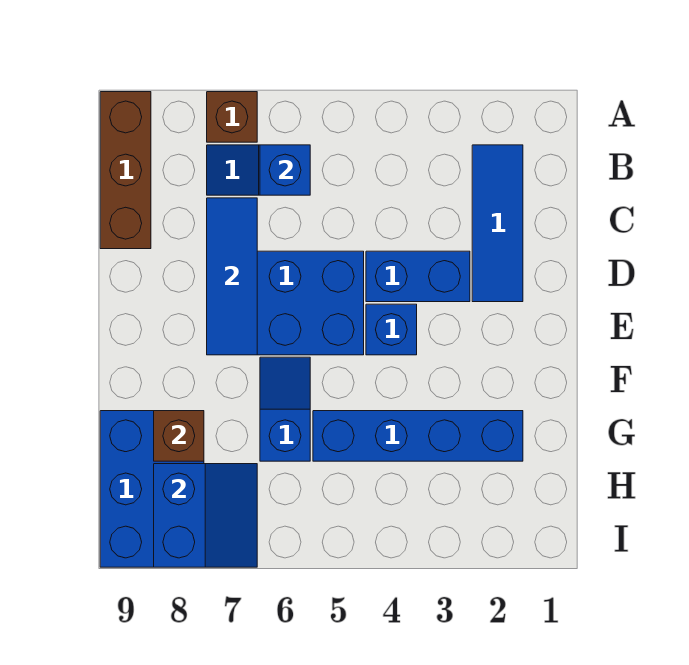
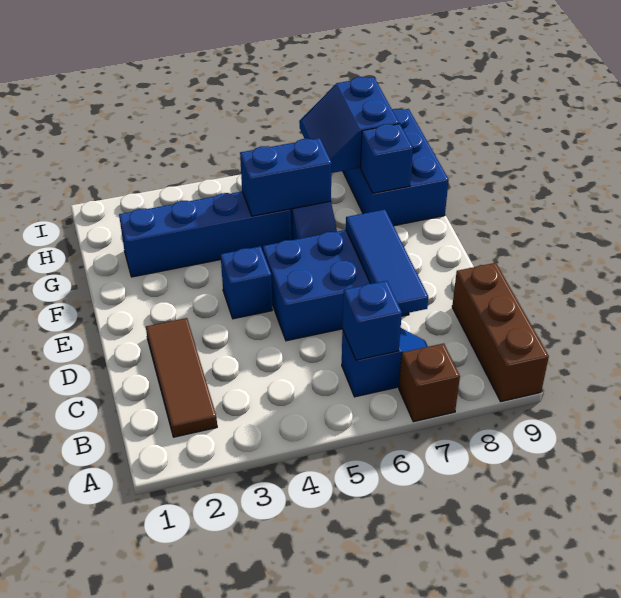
blue tile B2:D2 level 1 -> brown tile B2:D2 level 1
blue brick D3:D4 level 1 -> blue brick G5:G6 level 2
brown brick G8 level 2 -> blue brick G8 level 2

